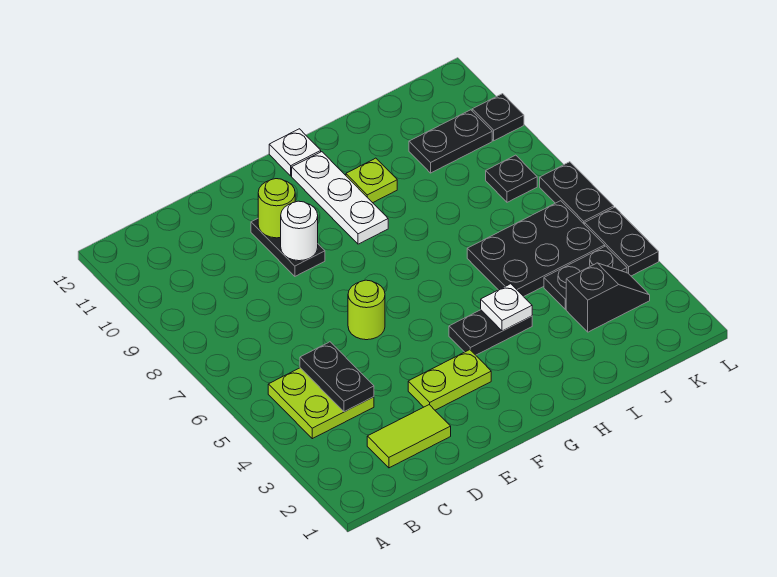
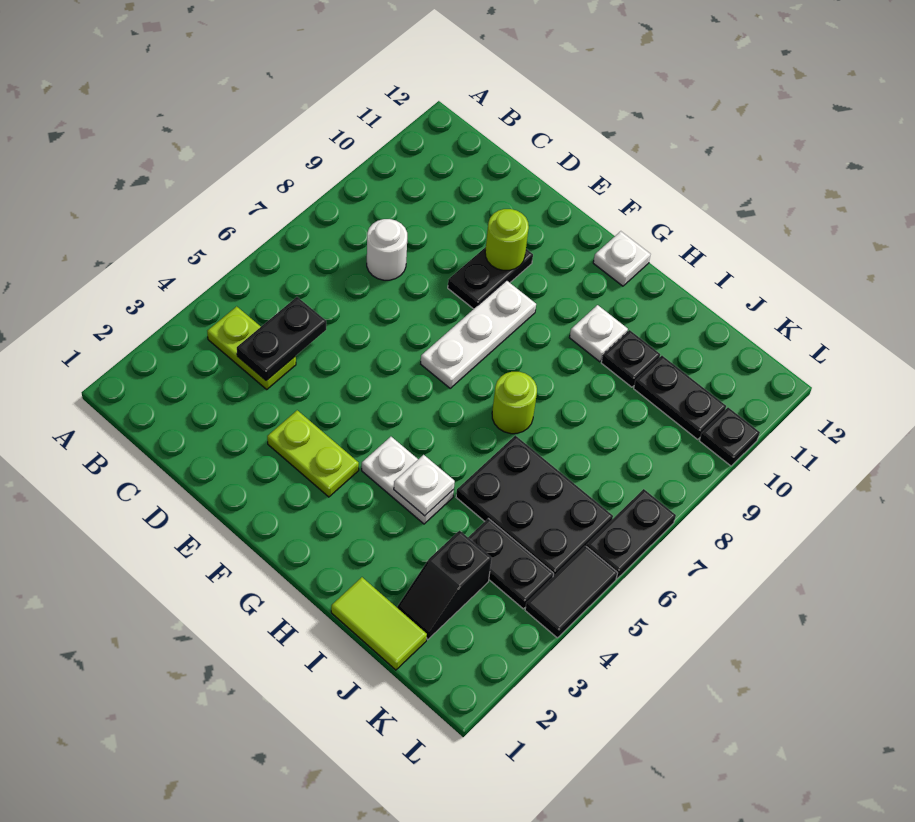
lime plate B4:C5 level 1 -> lime plate B4:C4 level 1
lime tile C2:D2 level 1 -> lime tile I1:J1 level 1
lime round brick E6 level 1 -> lime round brick H7 level 1
white round brick E9 level 2 -> white round brick C8 level 1
black plate G4:H4 level 1 -> white plate G4:H4 level 1
white plate G9:G11 level 1 -> white plate F7:F9 level 1
lime plate H10 level 1 -> white plate H10 level 1
black slope J3:K3 level 1 top J -> black slope J2:J3 level 1 top 3
black plate K8 level 1 -> black plate I10 level 1
black plate L4:L5 level 1 -> black tile L4:L5 level 1

